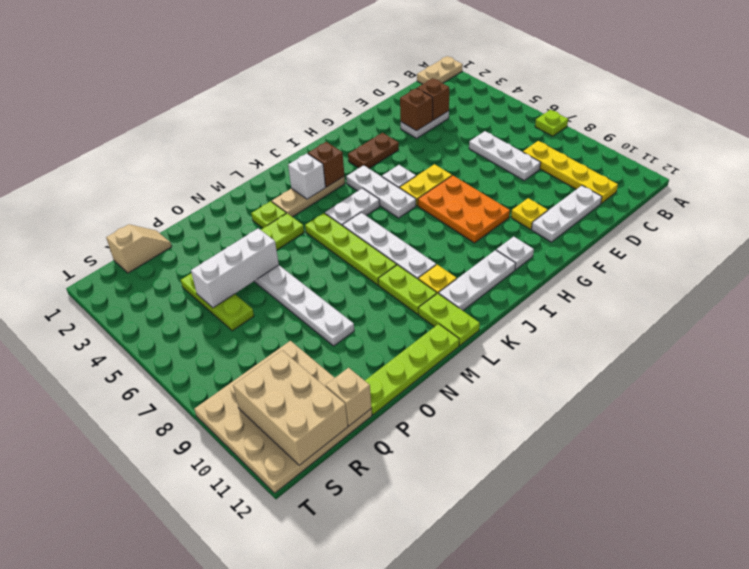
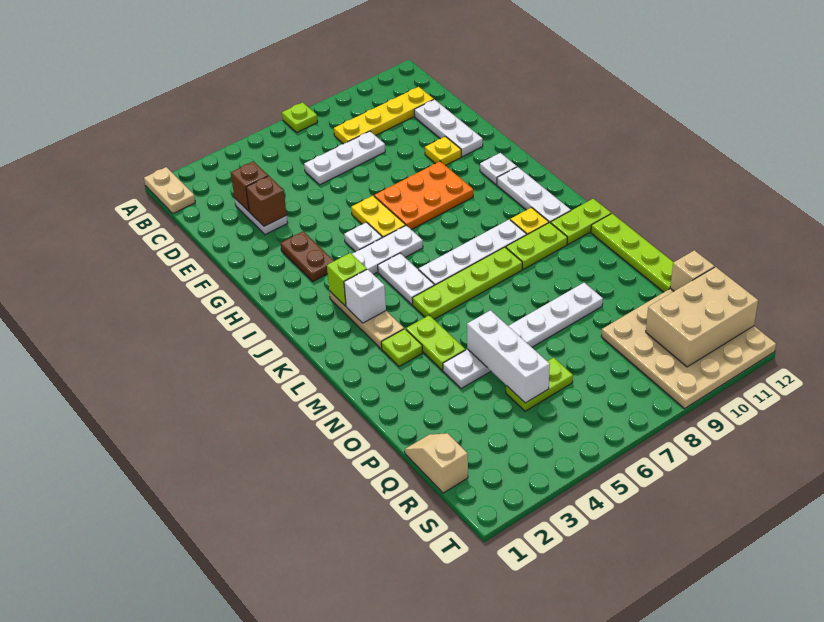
brown brick J3 level 2 -> lime brick J3 level 2
lime plate Q4:Q6 level 1 -> lime plate Q5:Q6 level 1

